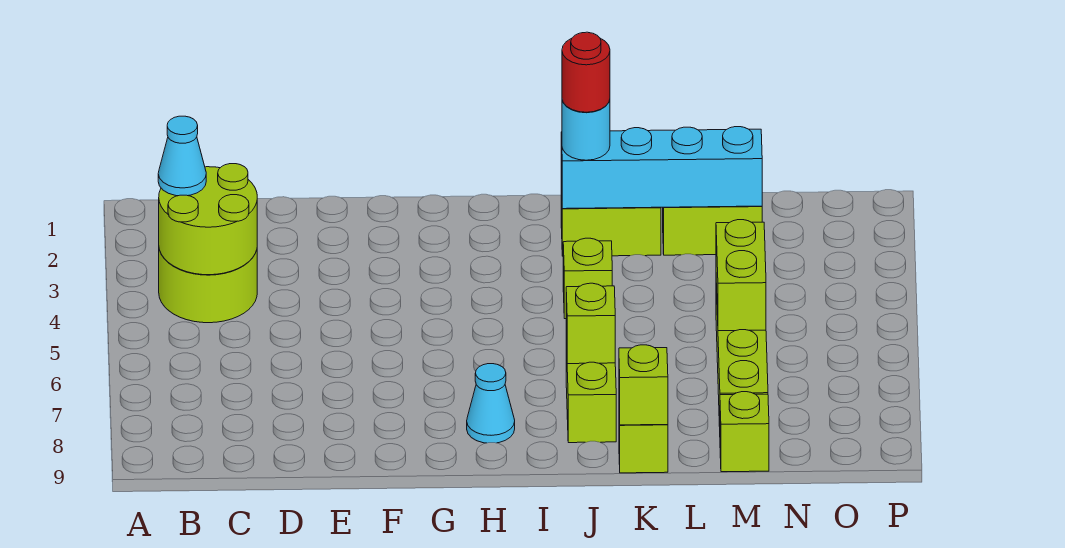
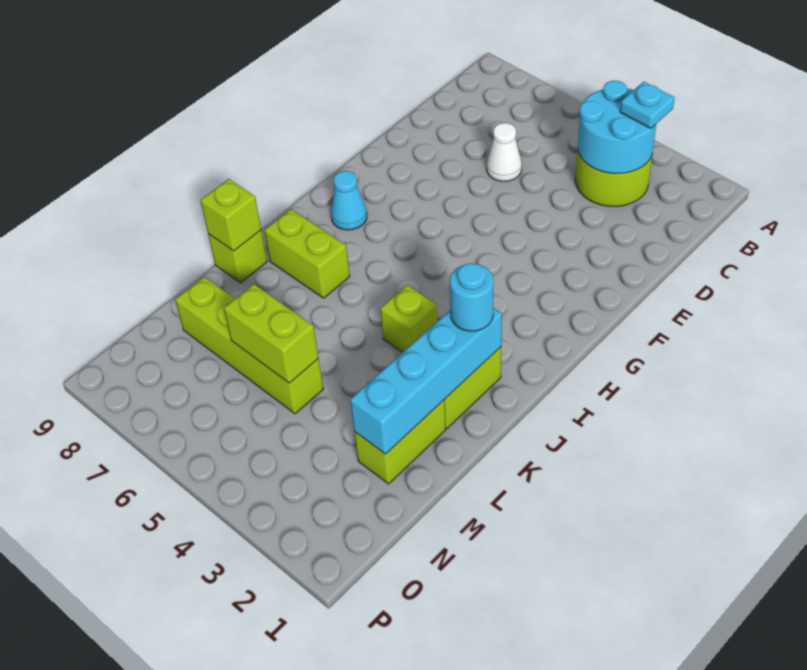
lime round brick B3:C4 level 2 -> cyan round brick B3:C4 level 2
cyan cone B3 level 3 -> cyan plate B3 level 3
none -> white cone D6 level 1
red round brick J2 level 4 -> none
lime brick J7 level 2 -> none
lime brick M9 level 1 -> none

